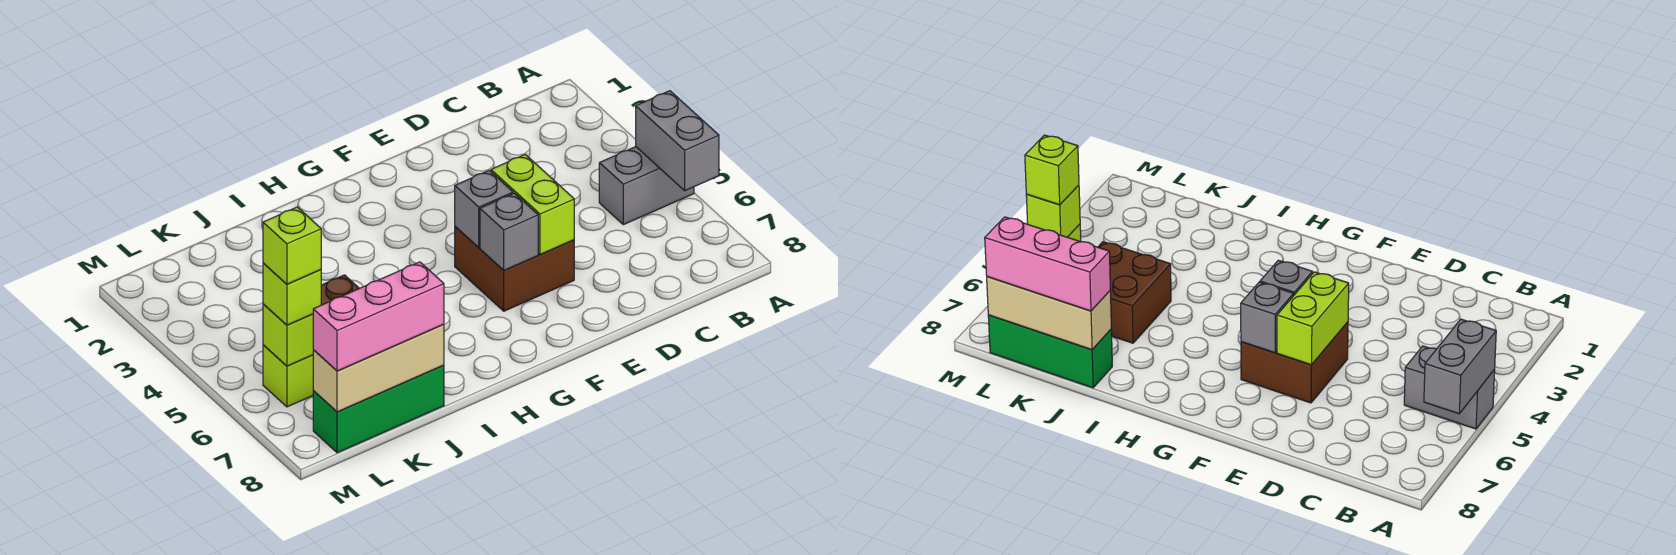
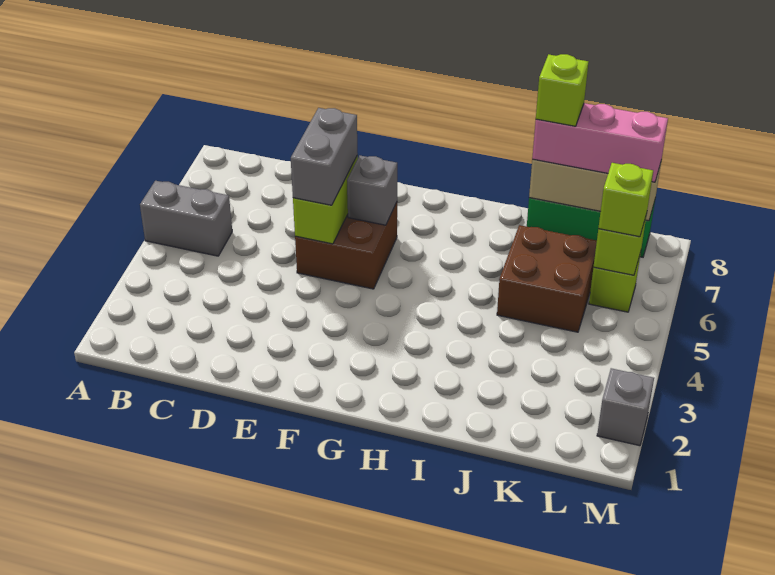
grey brick A5:A6 level 2 -> grey brick E5:E6 level 3
grey brick F5 level 2 -> grey brick M2 level 1
lime brick L6 level 4 -> lime brick J8 level 4

